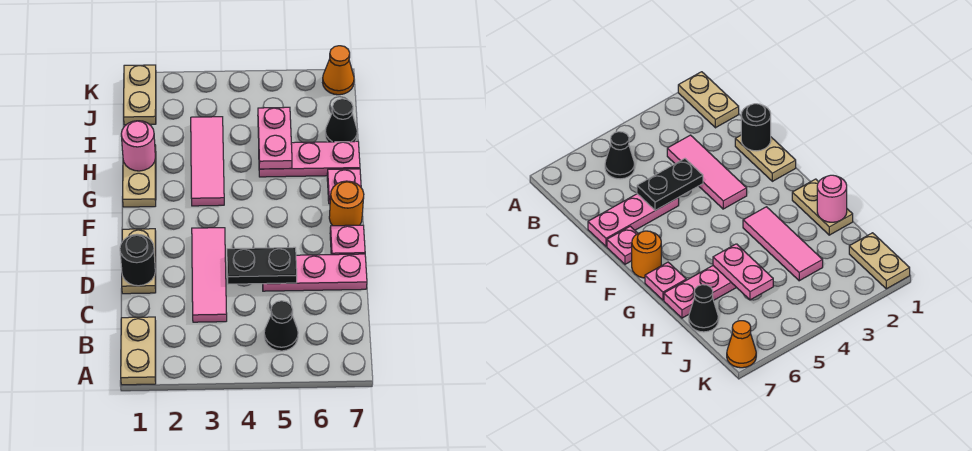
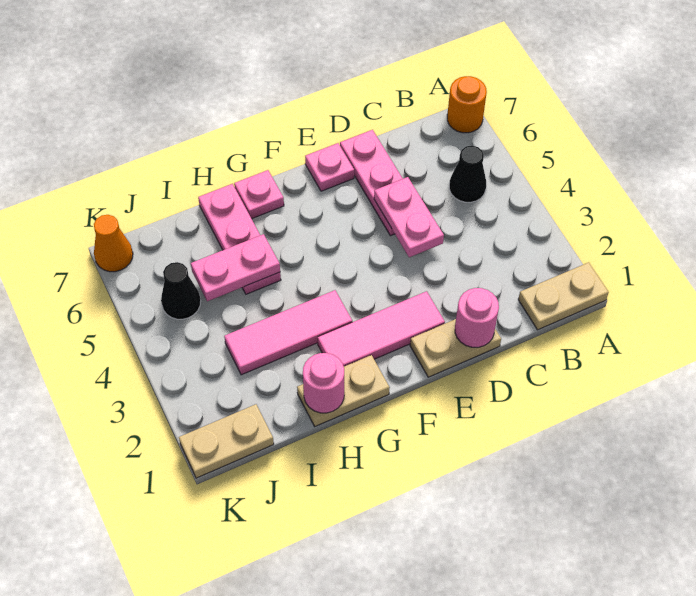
pink tile C3:E3 level 1 -> pink tile E2:G2 level 1
black round brick D1 level 2 -> pink round brick D1 level 2
black plate D4:D5 level 2 -> pink plate D4:D5 level 2
orange round brick F7 level 1 -> orange round brick A7 level 1
black cone I7 level 1 -> black cone J5 level 1

